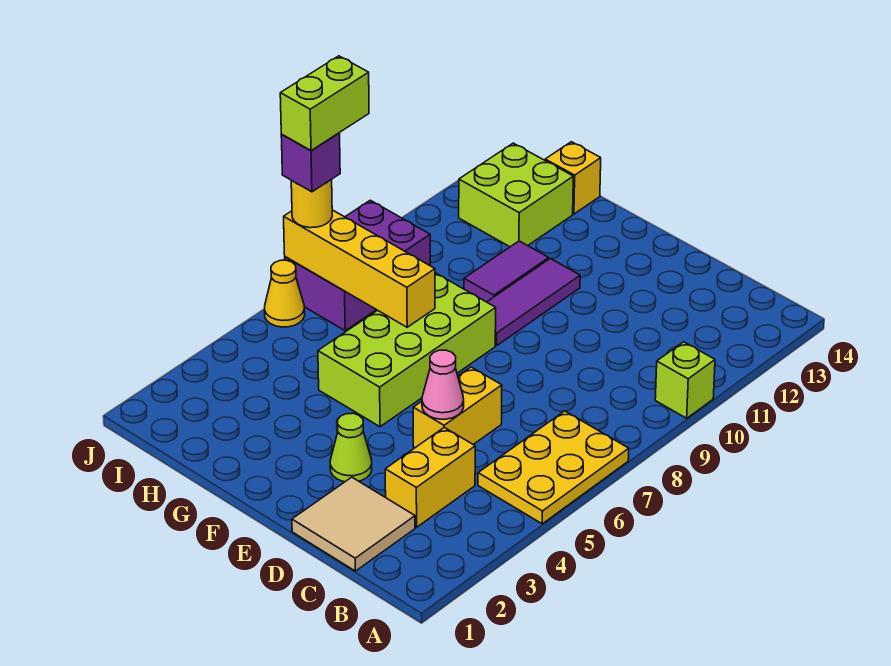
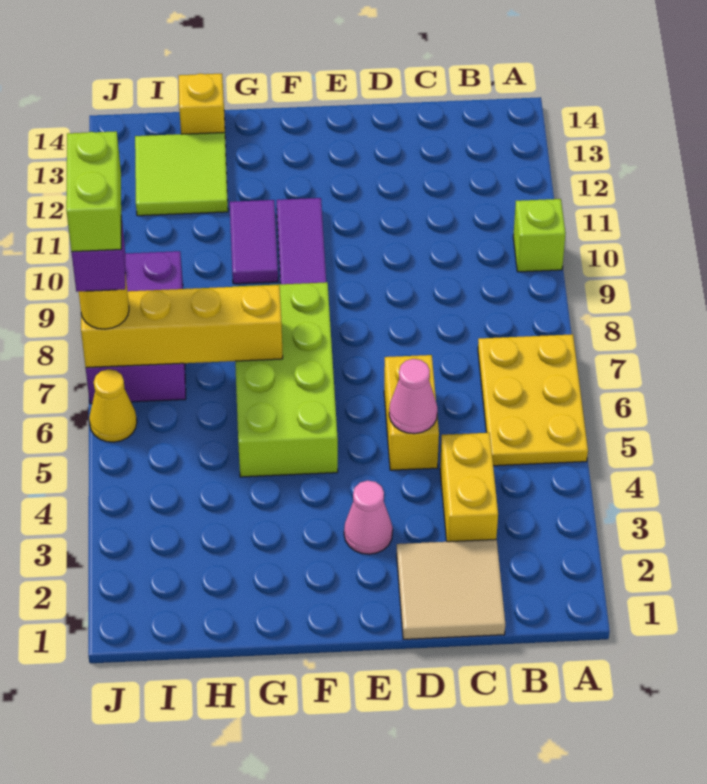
lime cone E3 level 1 -> pink cone E3 level 1
lime brick H12:I13 level 1 -> lime tile H12:I13 level 1

